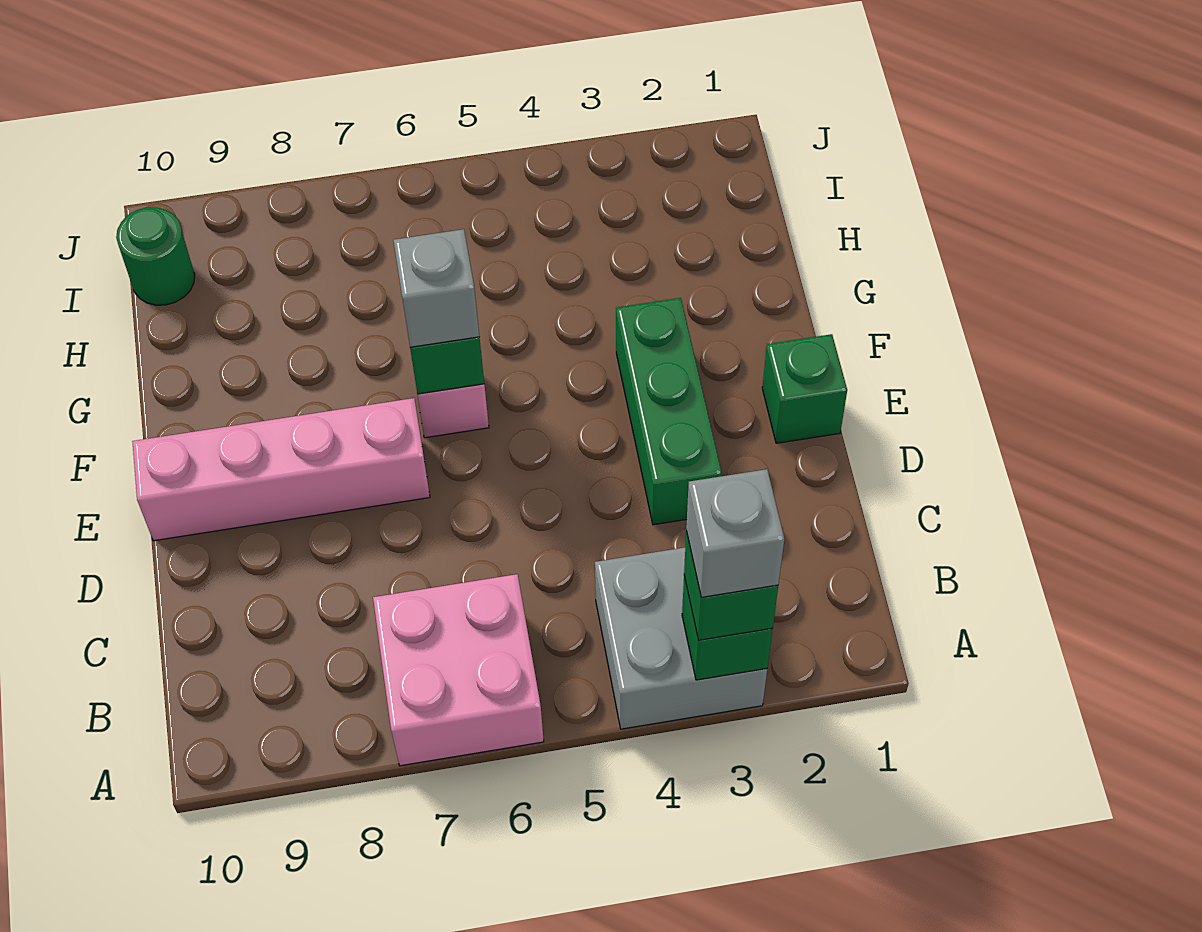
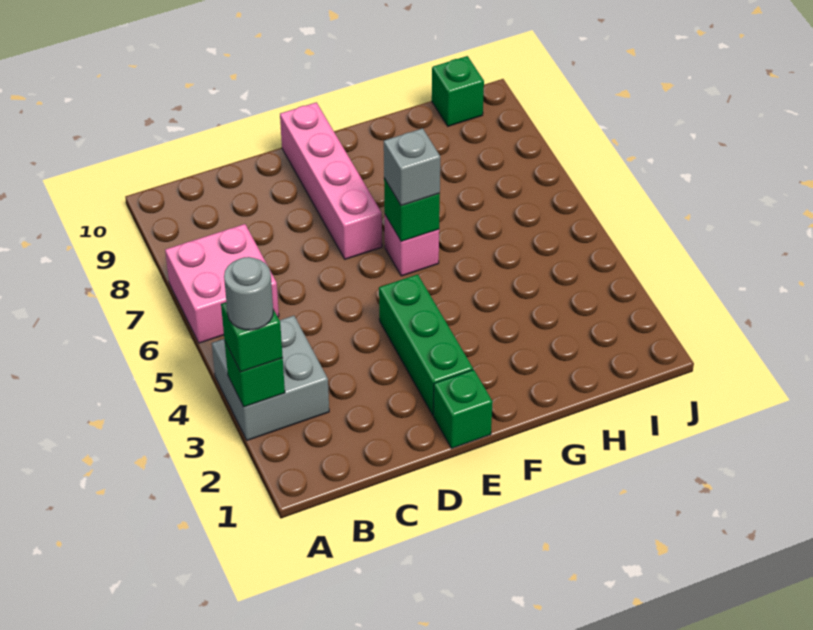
grey brick A3 level 4 -> grey round brick A3 level 4
green brick D3:F3 level 1 -> green brick E2:E4 level 1
green round brick I10 level 1 -> green brick I10 level 1

